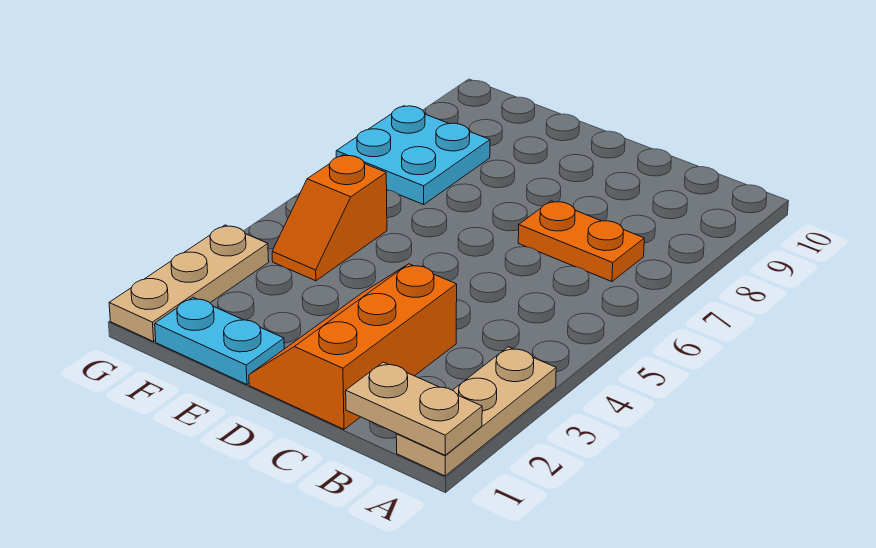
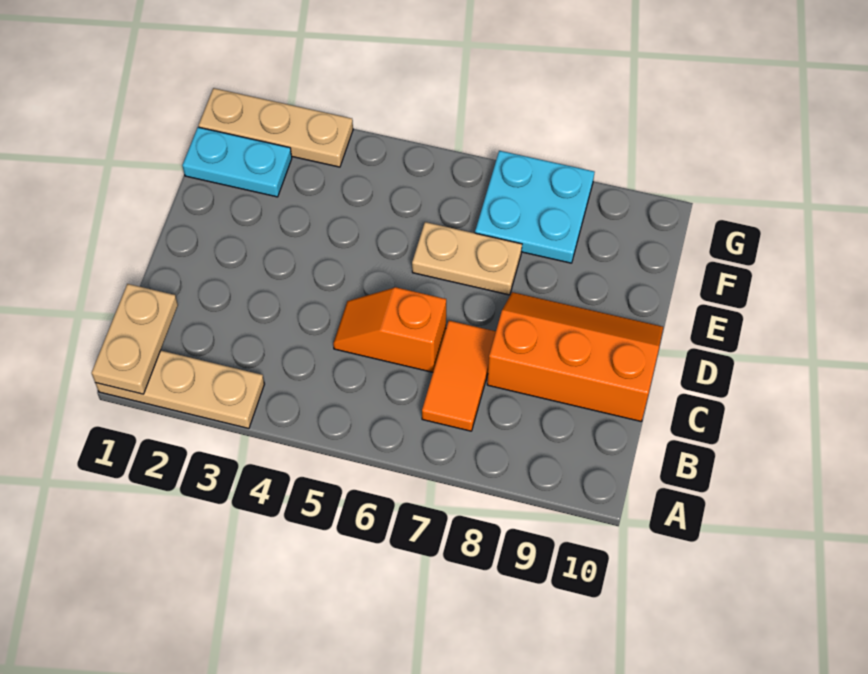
orange plate B7:C7 level 1 -> orange tile B7:C7 level 1
orange slope C1:D3 level 1 top C -> orange slope C8:D10 level 1 top C
cyan plate E1:F1 level 1 -> cyan plate F1:F2 level 1
none -> tan plate E6:E7 level 1
orange slope F4:F5 level 1 top 5 -> orange slope C5:C6 level 1 top 6

